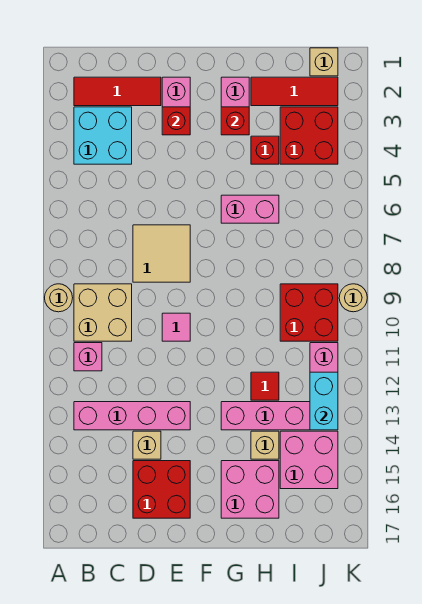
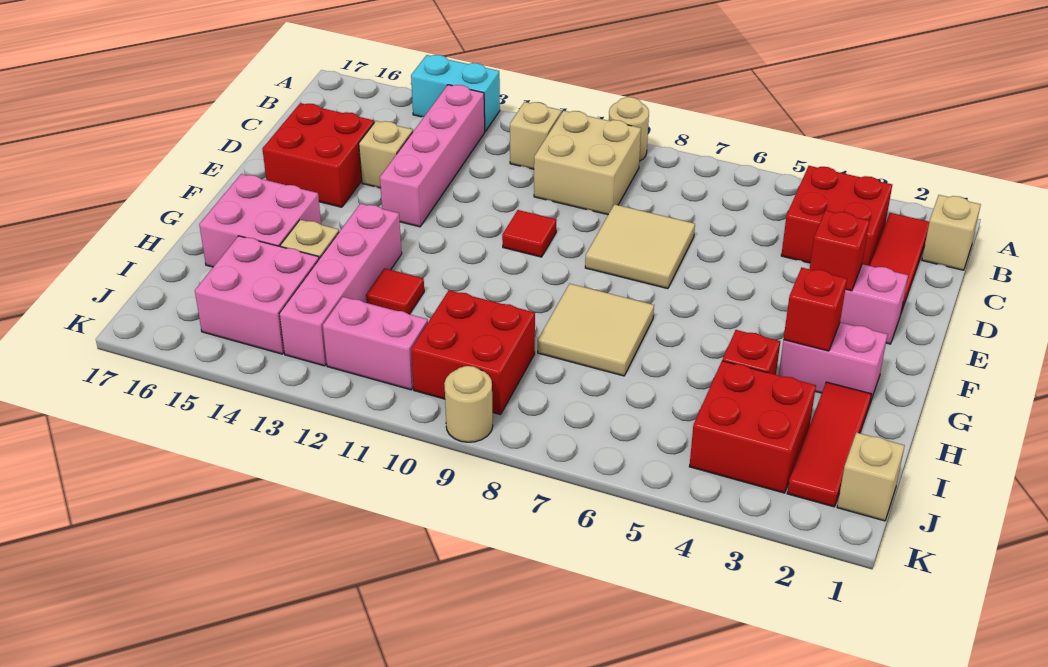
none -> tan brick B1 level 1
cyan brick B3:C4 level 1 -> red brick B3:C4 level 1
pink brick B11 level 1 -> tan brick B11 level 1
pink tile E10 level 1 -> red tile E10 level 1
pink brick G6:H6 level 1 -> none
none -> tan tile G7:H8 level 1
cyan brick J12:J13 level 2 -> cyan brick A13:A14 level 1

